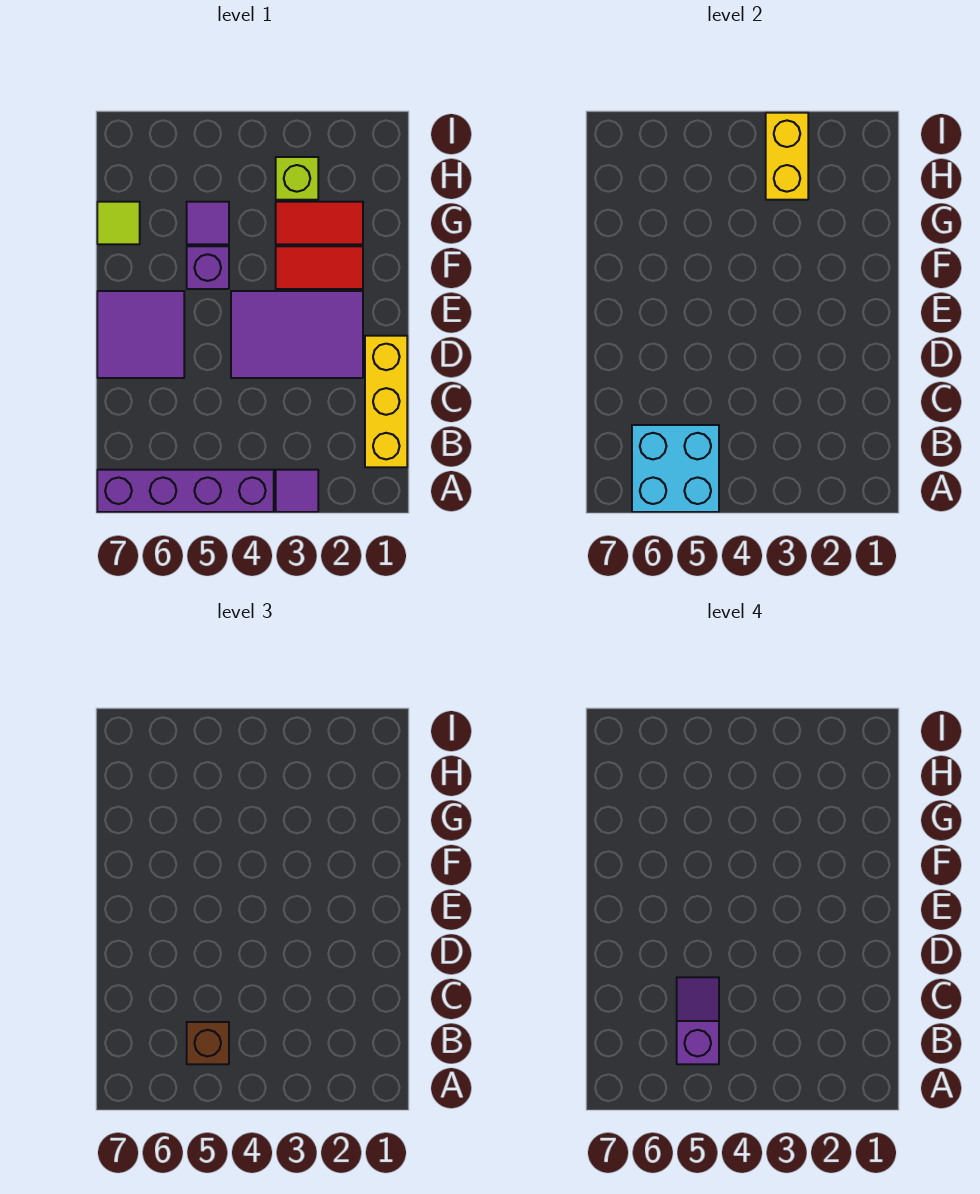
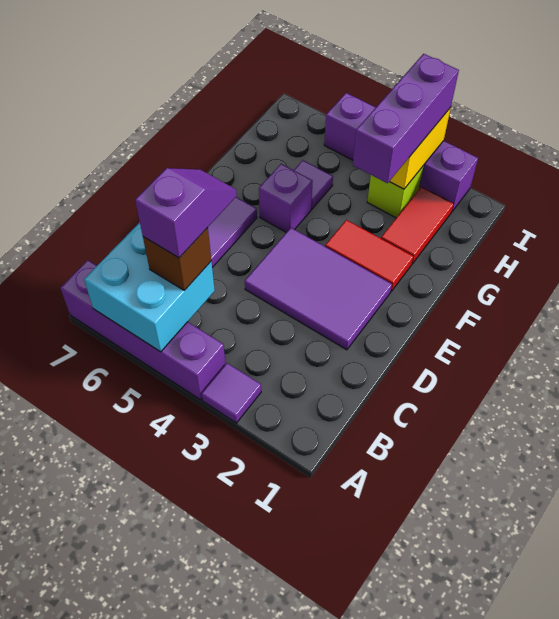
yellow brick B1:D1 level 1 -> none
red tile G2:G3 level 1 -> red tile G2:H2 level 1
none -> purple brick G3:I3 level 3
lime tile G7 level 1 -> none
none -> purple brick I2:I5 level 1

